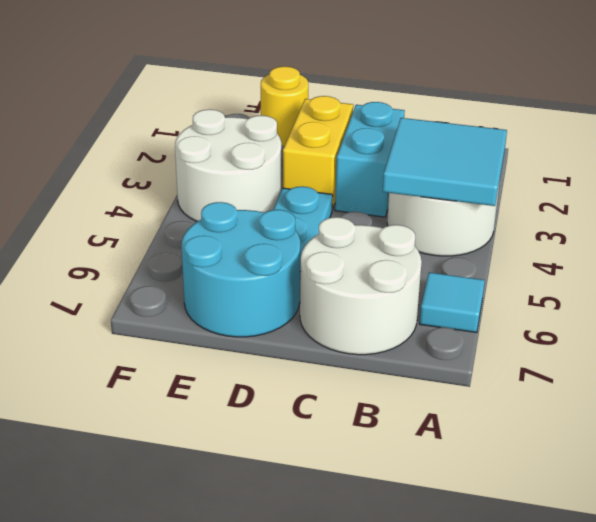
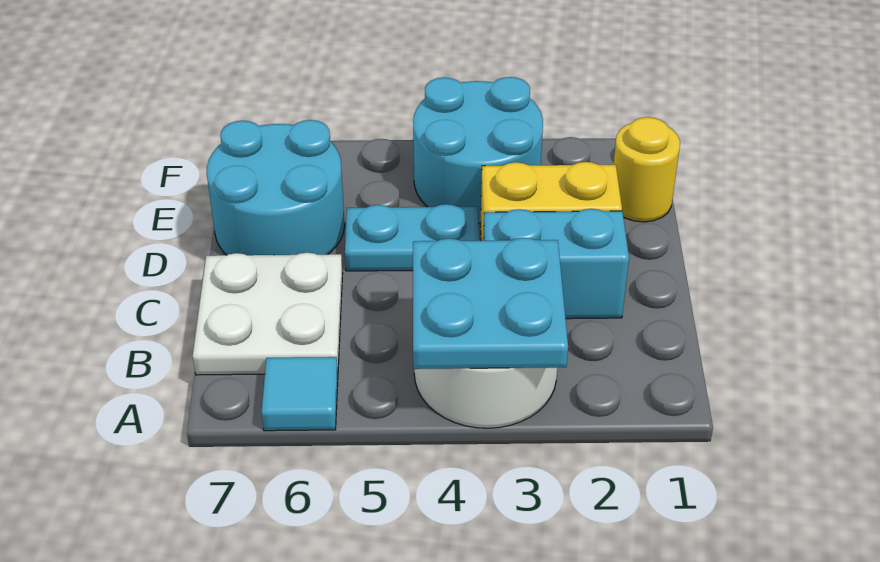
cyan tile A3:B4 level 2 -> cyan plate A3:B4 level 2
white round brick B6:C7 level 1 -> white plate B6:C7 level 1
white round brick E3:F4 level 1 -> cyan round brick E3:F4 level 1

